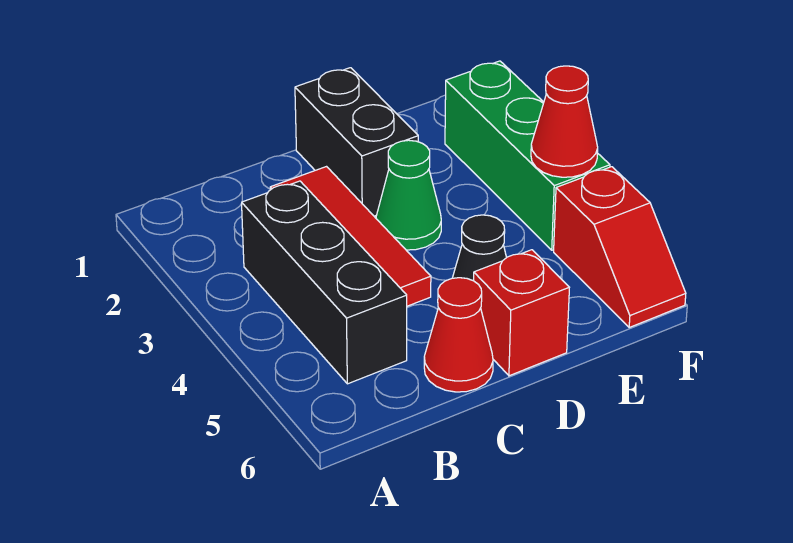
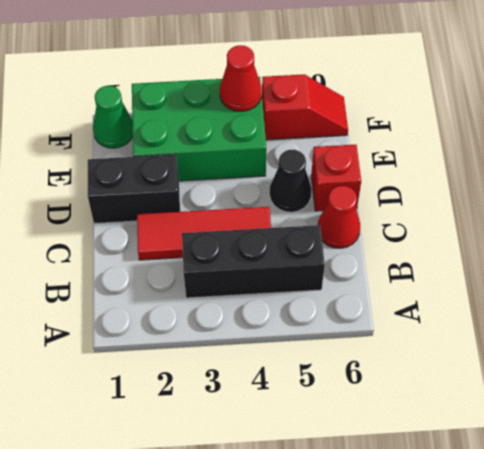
green cone D3 level 1 -> green cone F1 level 1
green brick F2:F4 level 1 -> green brick E2:F4 level 1

